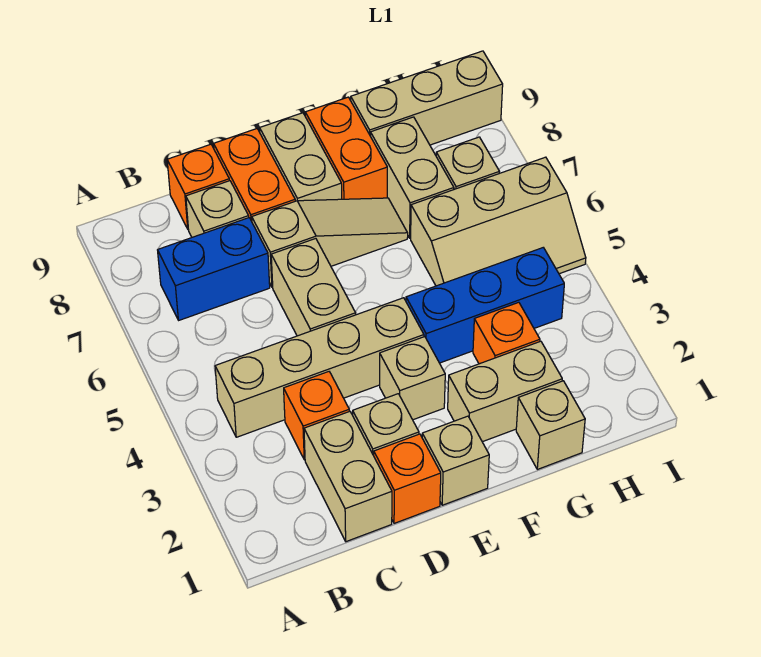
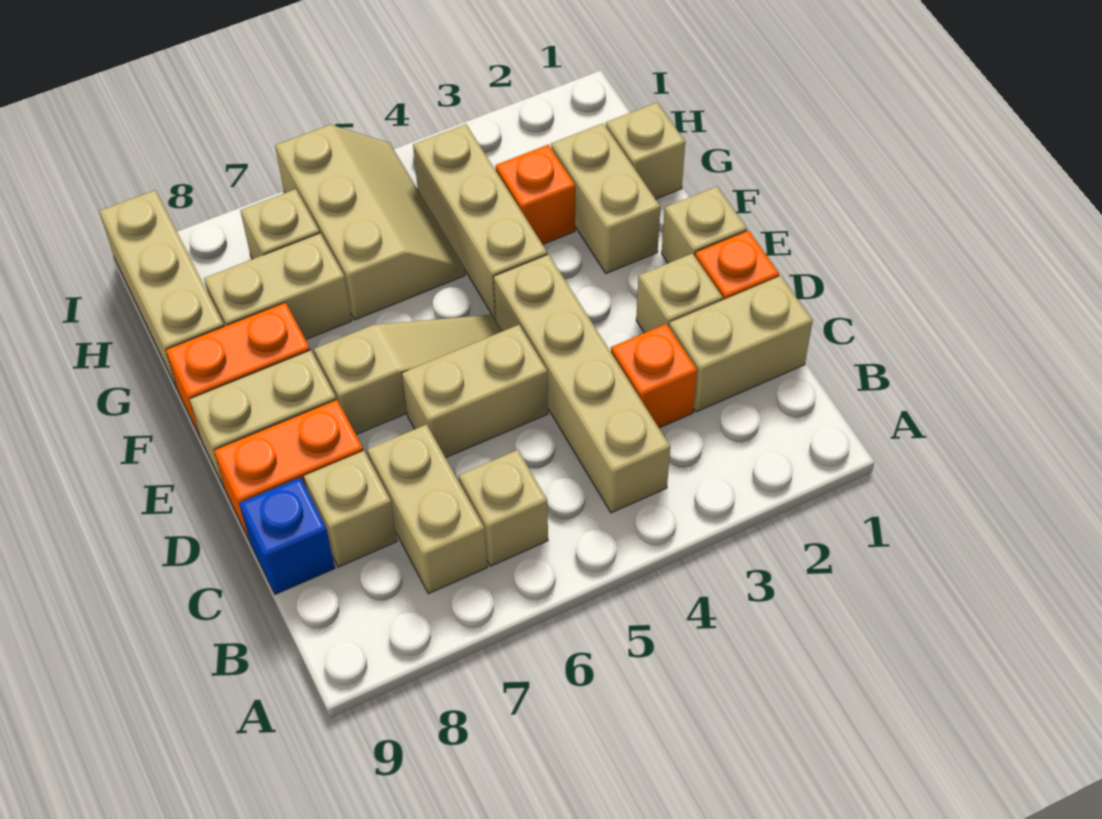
blue brick B7:C7 level 1 -> tan brick B7:C7 level 1
orange brick C9 level 1 -> blue brick C9 level 1
tan slope D7:F7 level 1 top D -> tan slope E5:E7 level 1 top 7
tan brick E3 level 1 -> tan brick B6 level 1
blue brick F4:H4 level 1 -> tan brick F4:H4 level 1

